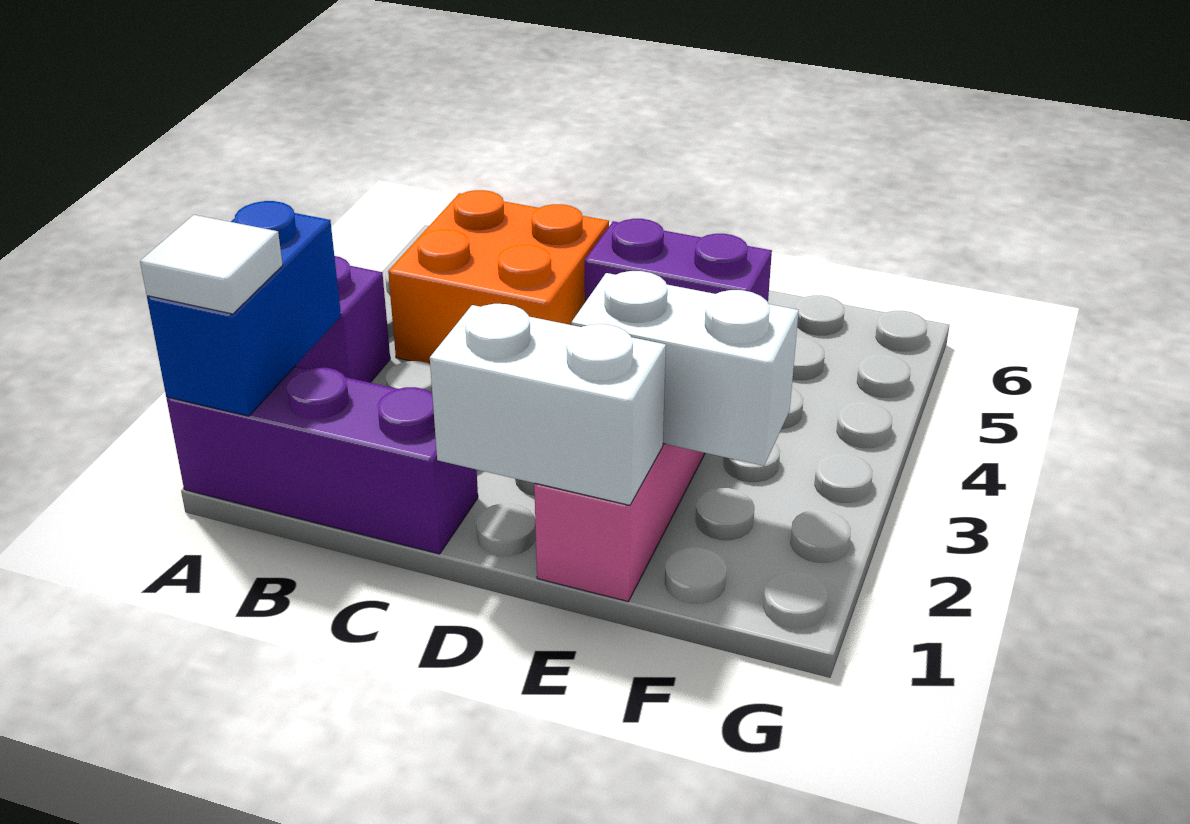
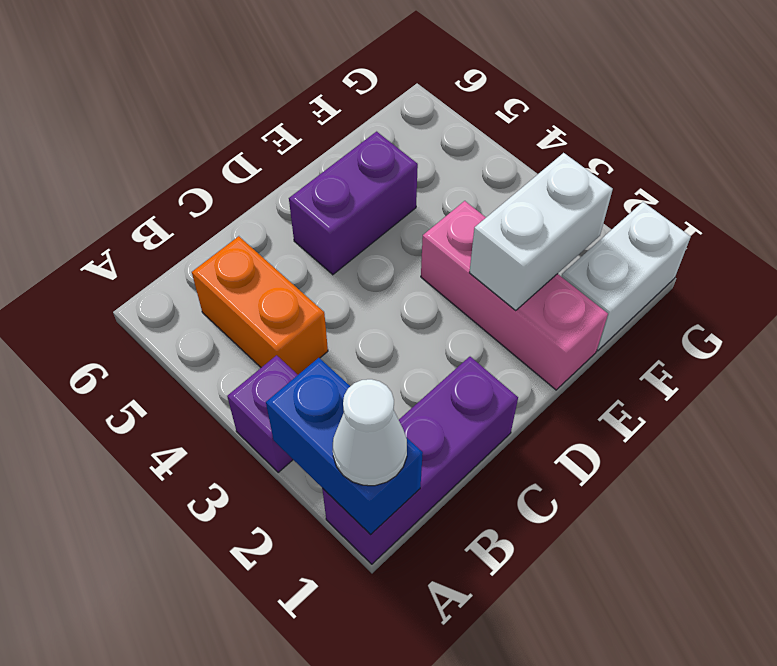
white tile A1 level 3 -> white cone A1 level 3
orange brick B4:C5 level 1 -> orange brick B4:B5 level 1
white brick D1:E1 level 2 -> white brick F1:G1 level 1

